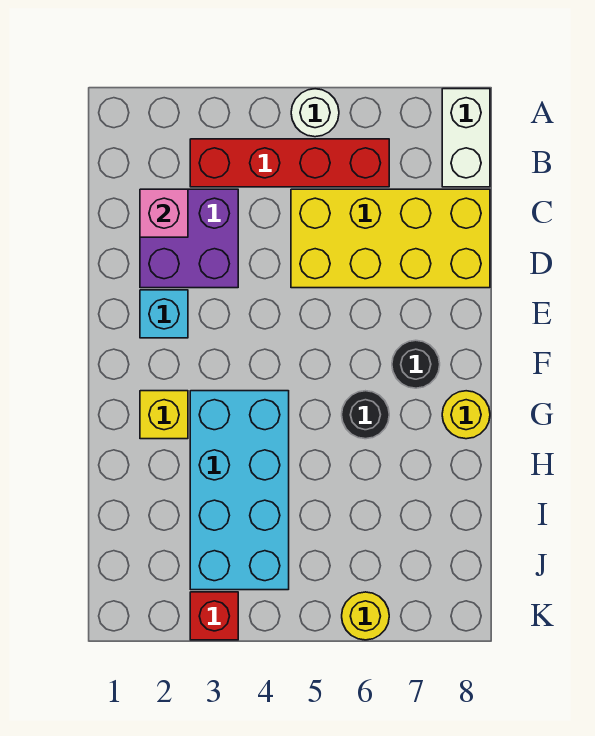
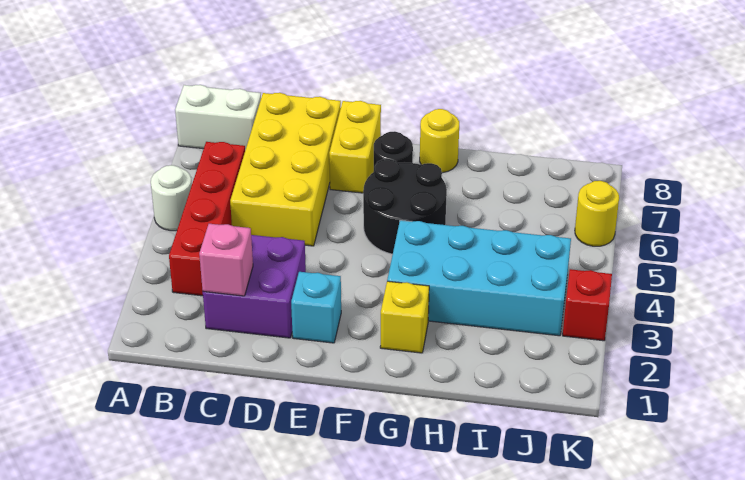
none -> yellow brick E7:E8 level 1
black round brick G6 level 1 -> black round brick F5:G6 level 1

